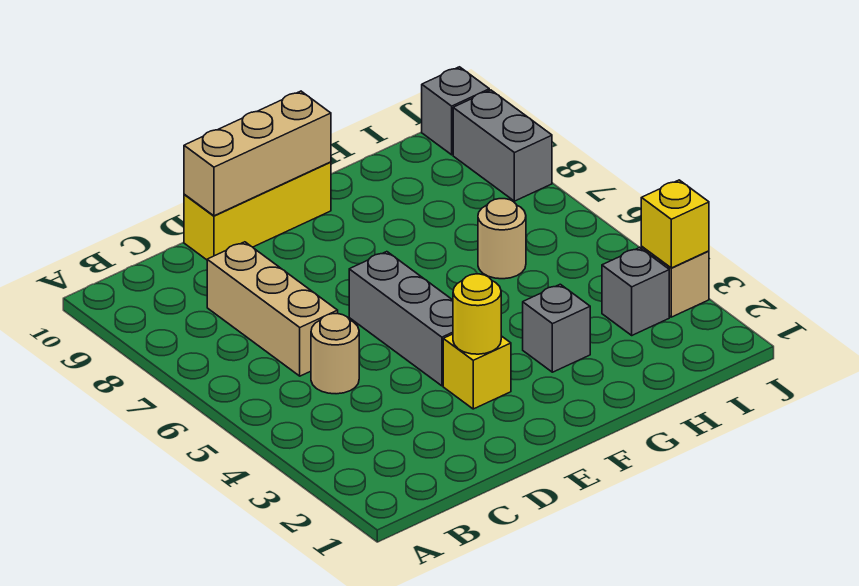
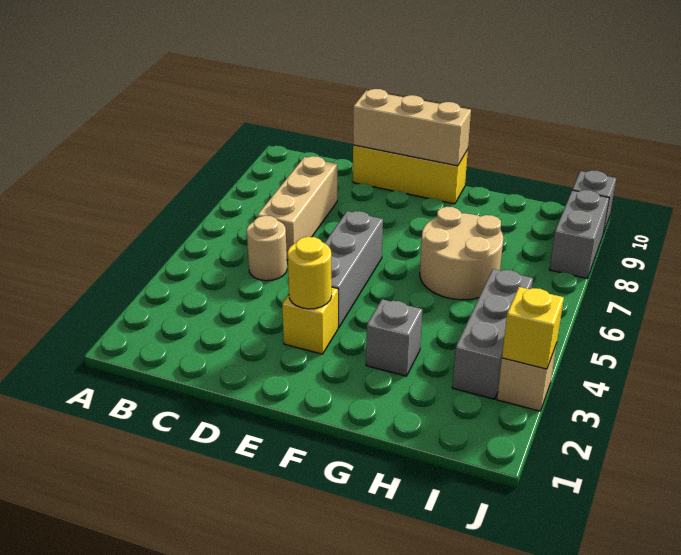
tan round brick H6 level 1 -> tan round brick G6:H7 level 1
grey brick I3 level 1 -> grey brick I3:I5 level 1

